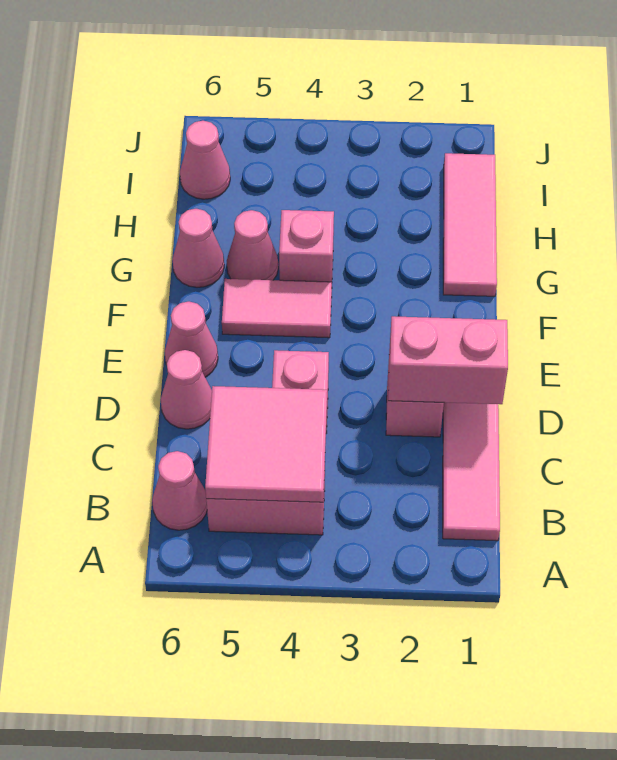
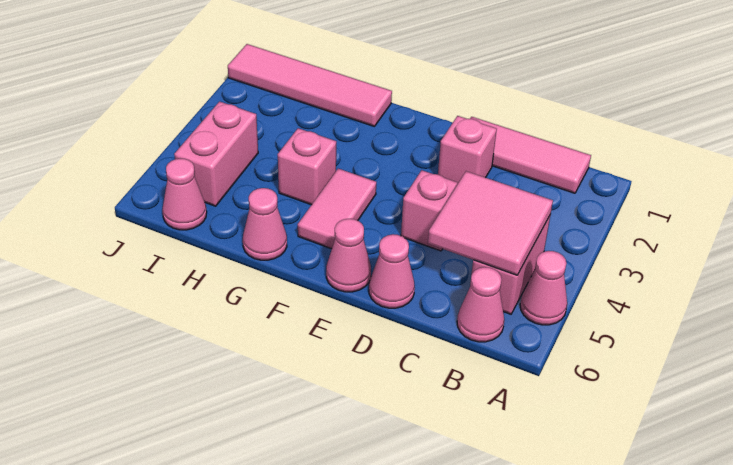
pink brick D1:D2 level 2 -> pink brick I4:I5 level 1
pink tile G1:I1 level 1 -> pink tile G1:J1 level 1
pink cone G5 level 1 -> pink cone A5 level 1

